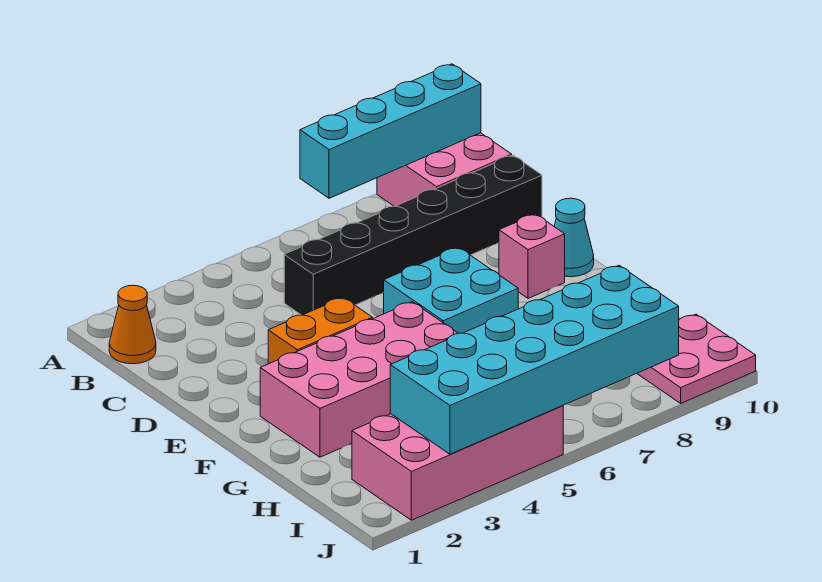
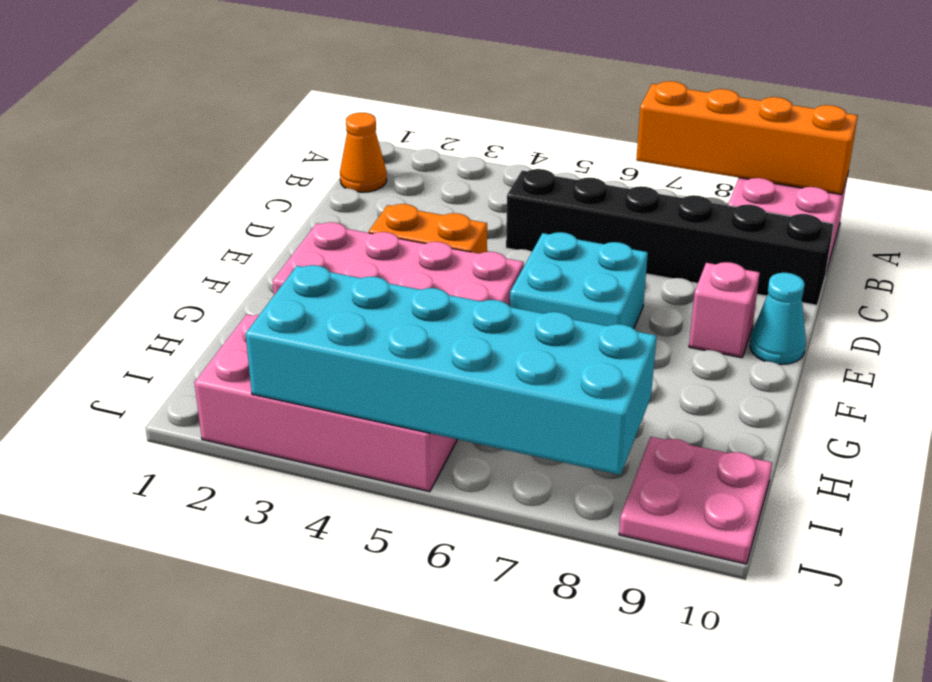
cyan brick A7:A10 level 2 -> orange brick A7:A10 level 2

